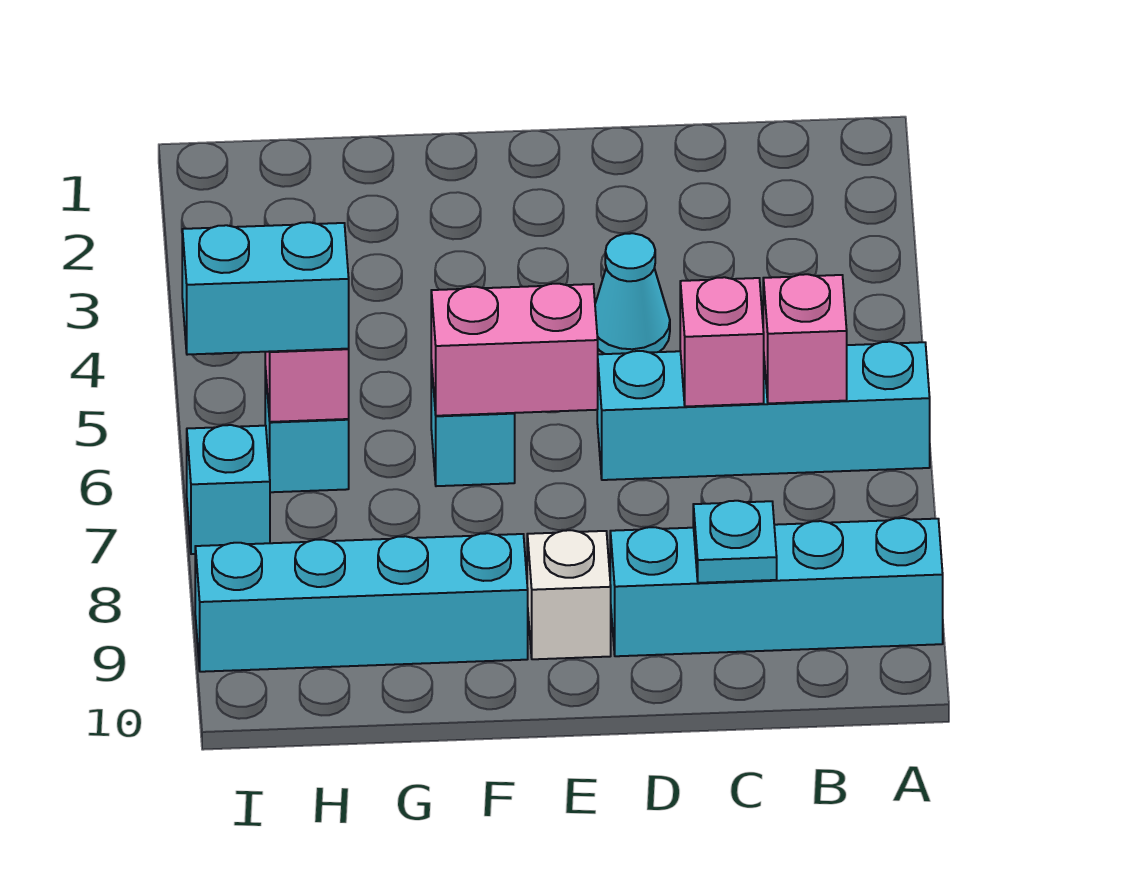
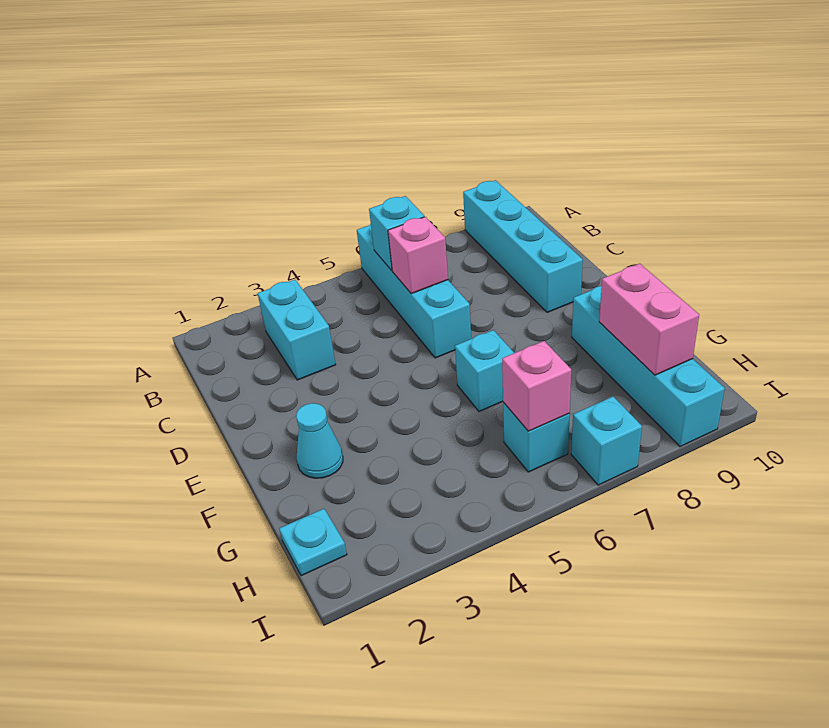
pink brick B6 level 2 -> cyan brick B6 level 2
cyan plate C9 level 2 -> cyan plate H1 level 1
cyan cone D4 level 1 -> cyan cone F2 level 1
pink brick E6:F6 level 2 -> pink brick G9:H9 level 2
white brick E9 level 1 -> none
cyan brick H6:I6 level 3 -> cyan brick B3:C3 level 1

